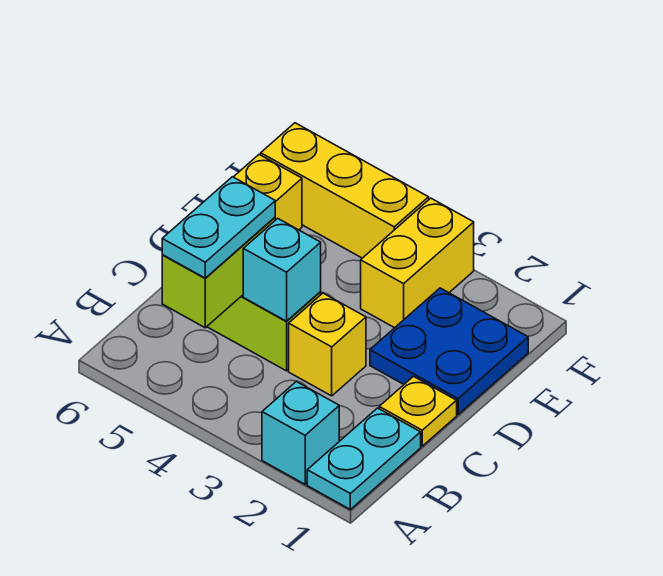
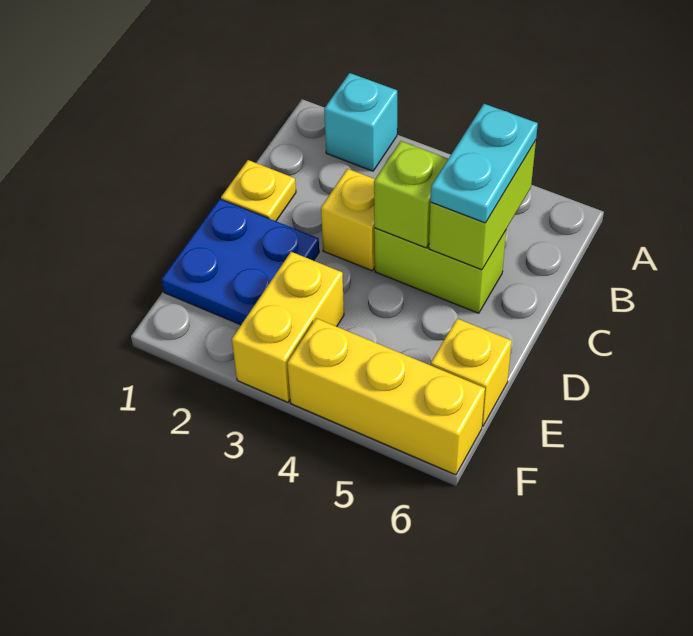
cyan plate A1:B1 level 1 -> none
cyan brick C4 level 2 -> lime brick C4 level 2

